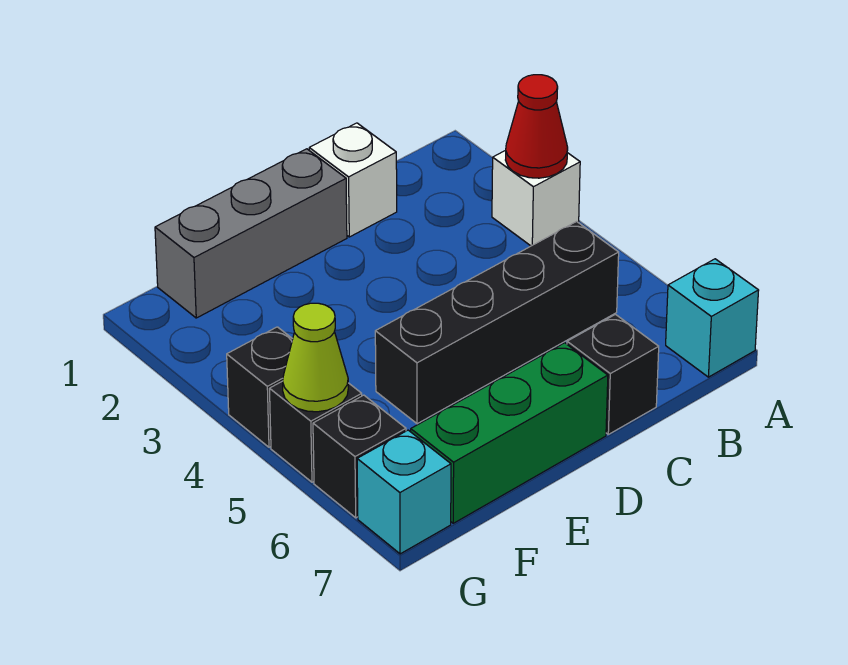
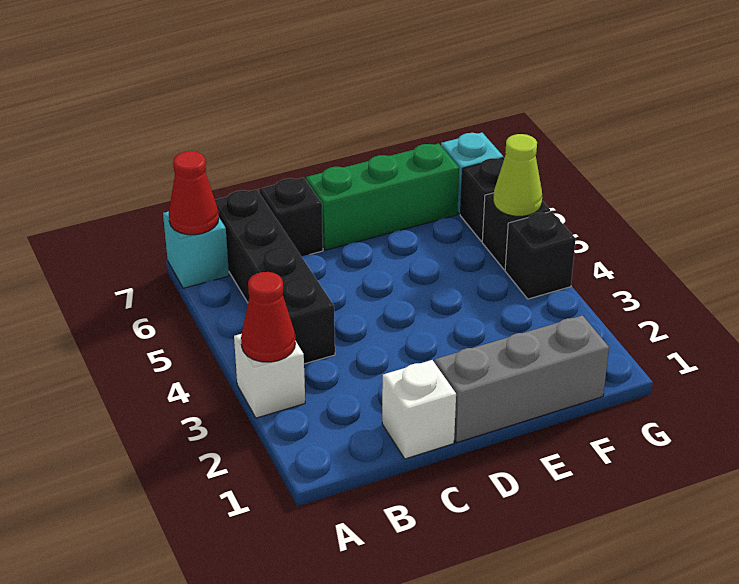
none -> red cone A7 level 2
black brick B5:E5 level 1 -> black brick B4:B7 level 1

